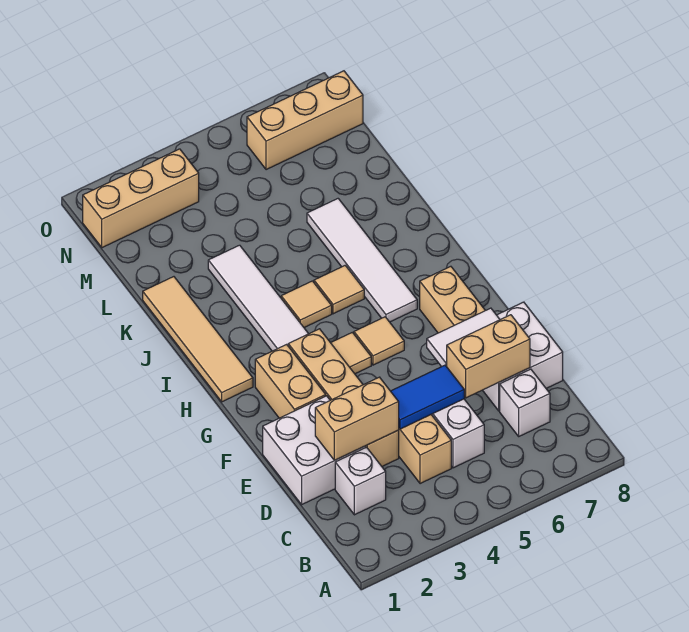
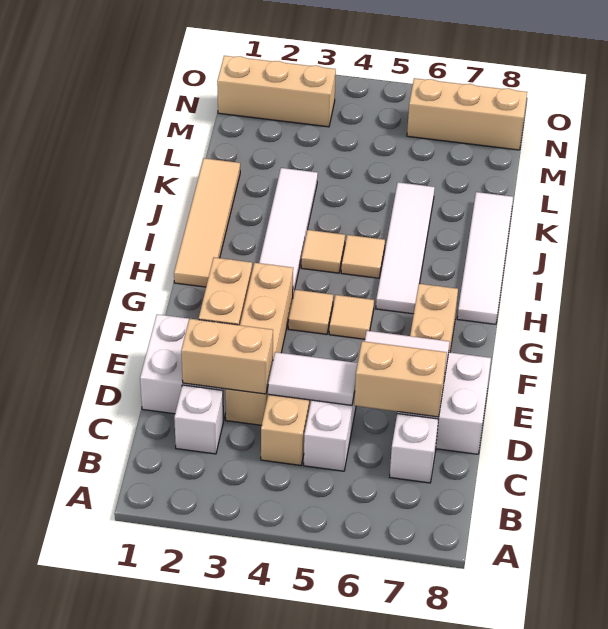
blue tile D4:D5 level 2 -> white tile D4:D5 level 2
none -> white tile H8:K8 level 1

